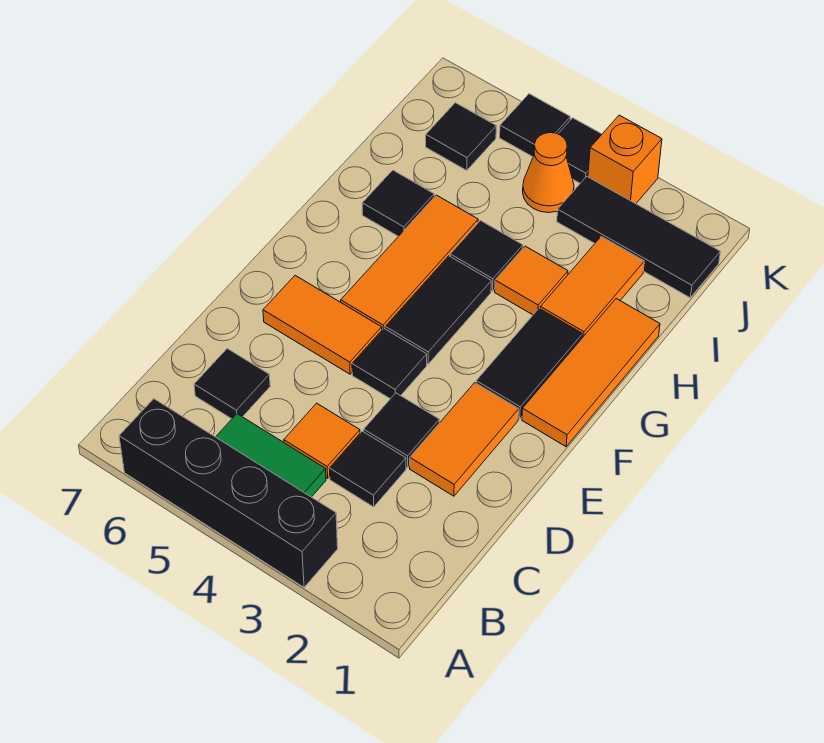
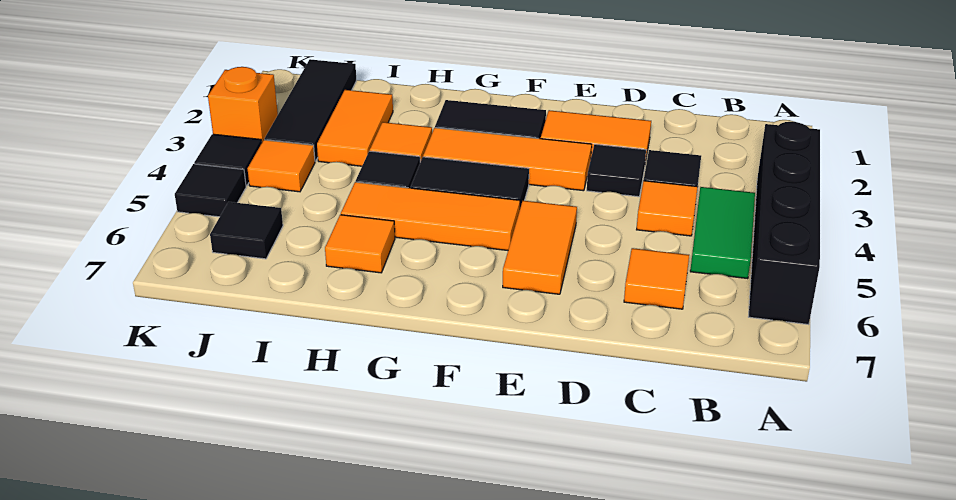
black tile C6 level 1 -> orange tile C6 level 1
black tile E4 level 1 -> none
orange tile F1:H1 level 1 -> orange tile E3:G3 level 1
orange tile H2:I2 level 1 -> orange tile I2:I3 level 1
black tile H6 level 1 -> orange tile H6 level 1
orange cone J4 level 1 -> orange tile J4 level 1

